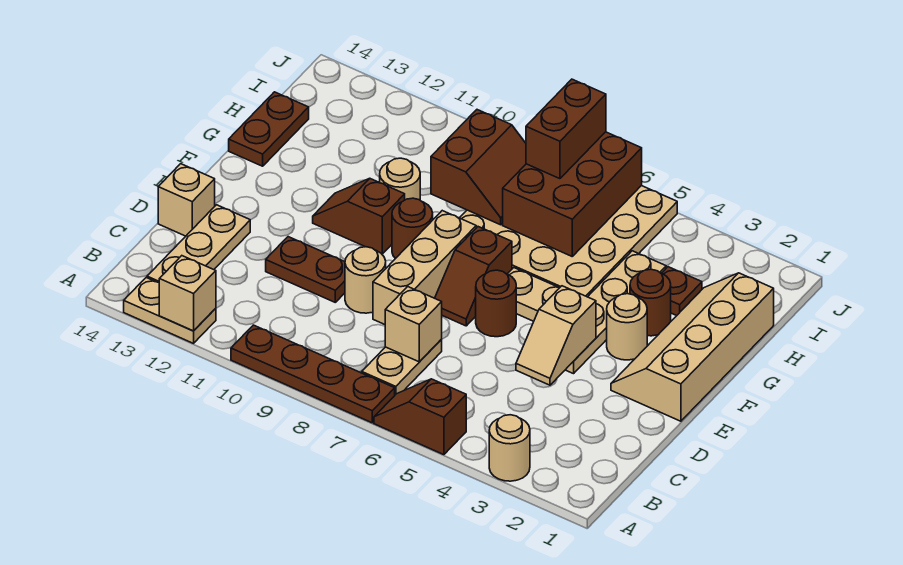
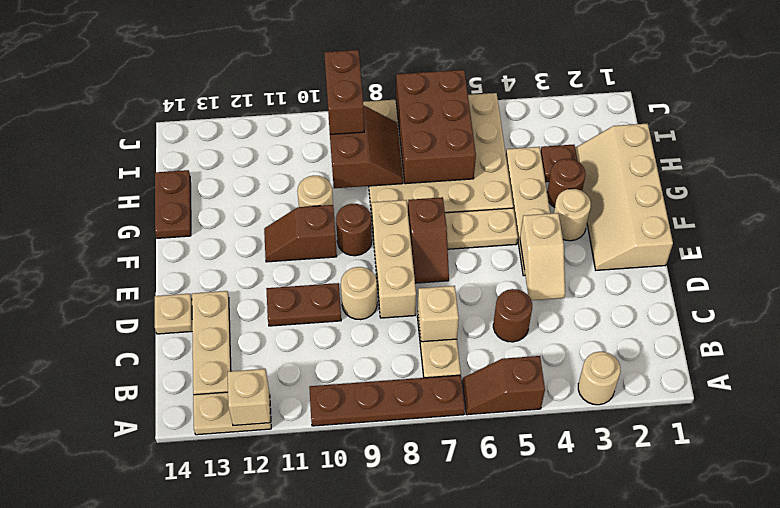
tan brick D14 level 1 -> tan plate D14 level 1
brown round brick E6 level 1 -> brown round brick C5 level 1
brown brick I7:J7 level 3 -> brown brick I9:J9 level 3

